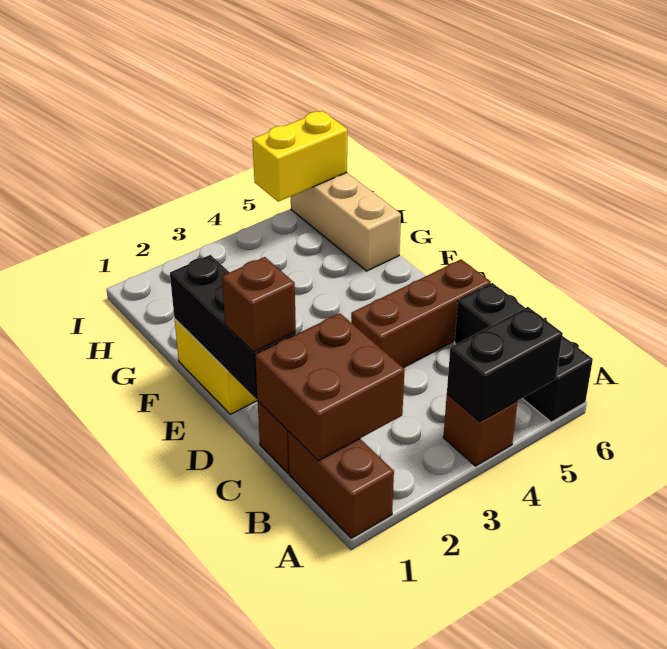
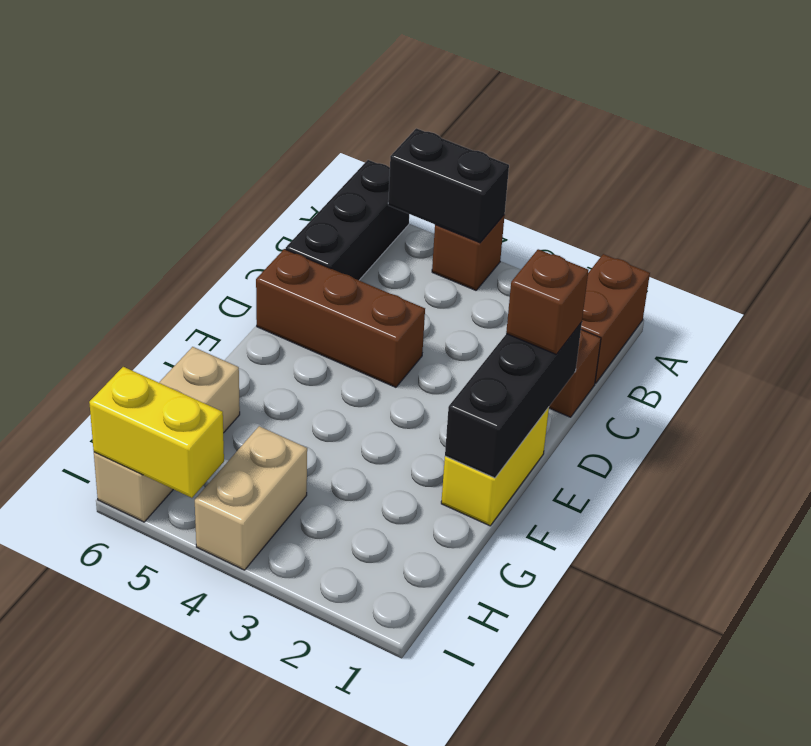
brown brick B1:C2 level 2 -> none
none -> tan brick H4:I4 level 1

